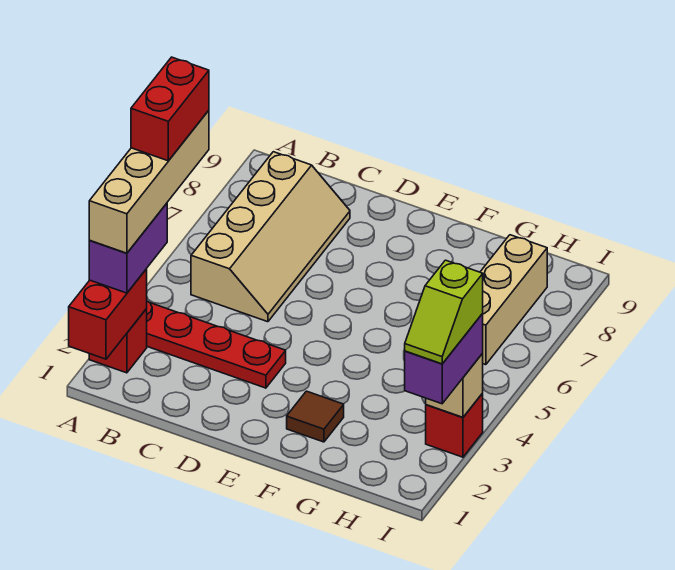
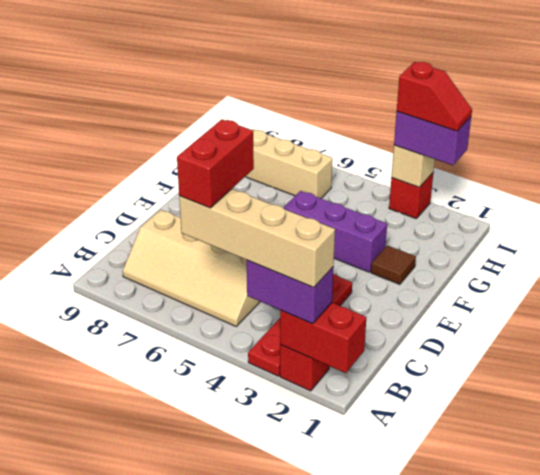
red brick A4:A5 level 5 -> red brick A5:B5 level 5
tan slope B5:C8 level 1 top B -> tan slope B5:C8 level 1 top C
none -> purple brick F3:F5 level 1
lime slope I2:I3 level 4 top 3 -> red slope I2:I3 level 4 top 3

